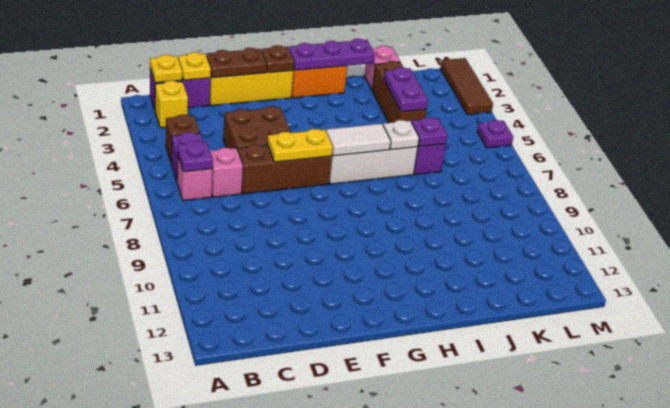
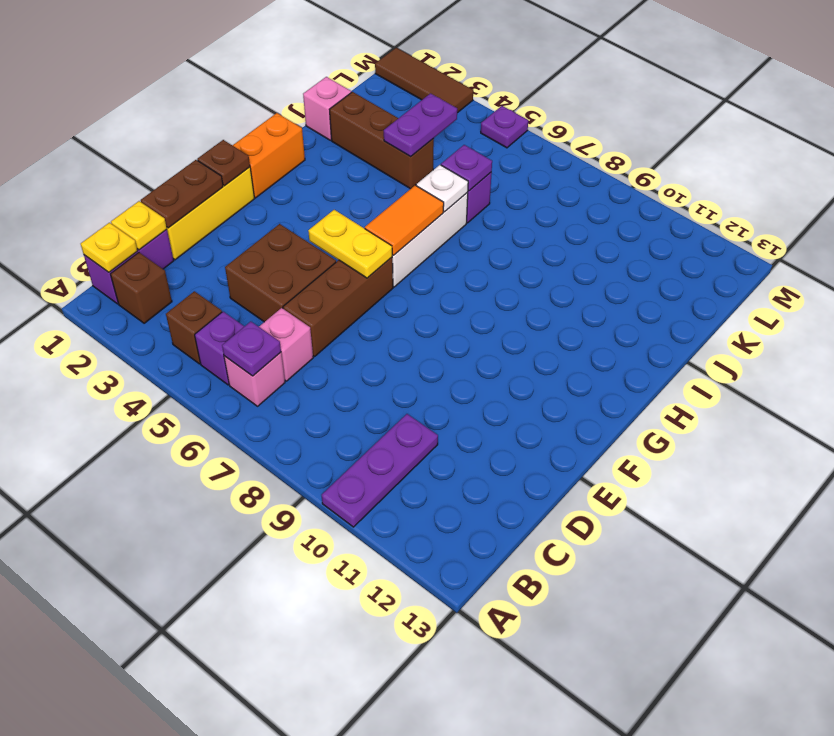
yellow brick B2 level 1 -> brown brick B2 level 1
yellow plate E6:F6 level 2 -> yellow plate F5:F6 level 2
purple plate G1:I1 level 2 -> purple plate A10:C10 level 1
white tile G6:H6 level 2 -> orange tile G6:H6 level 2
purple plate J3:J4 level 2 -> purple plate J4:K4 level 2

